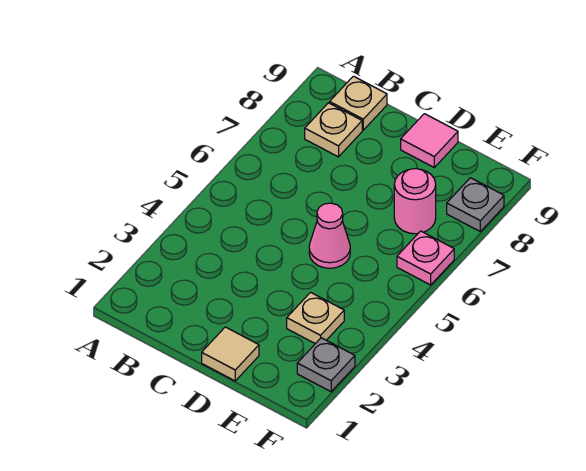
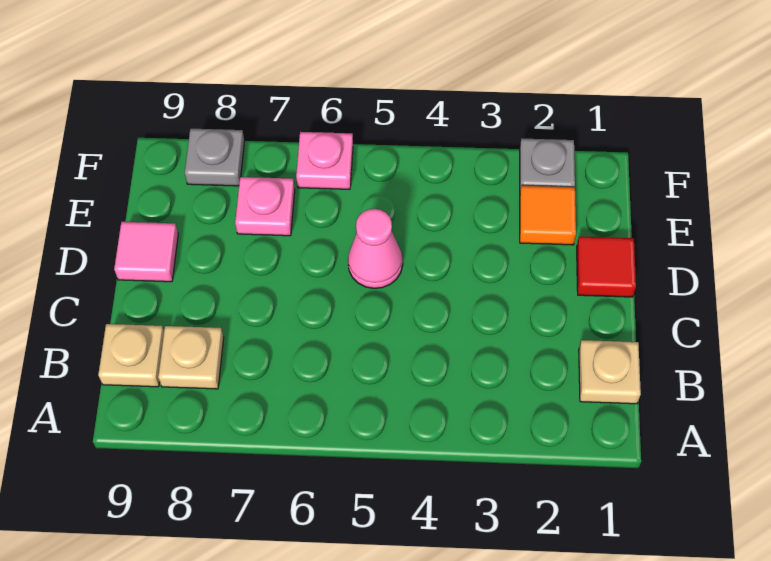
tan tile D1 level 1 -> red tile D1 level 1
none -> orange tile E2 level 1
tan plate E3 level 1 -> tan plate B1 level 1
pink round brick E7 level 1 -> pink plate E7 level 1

